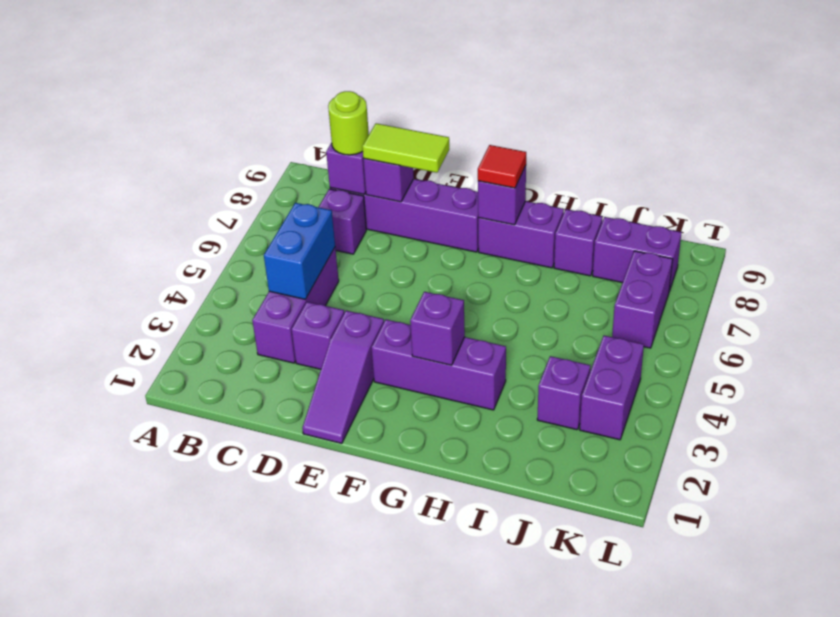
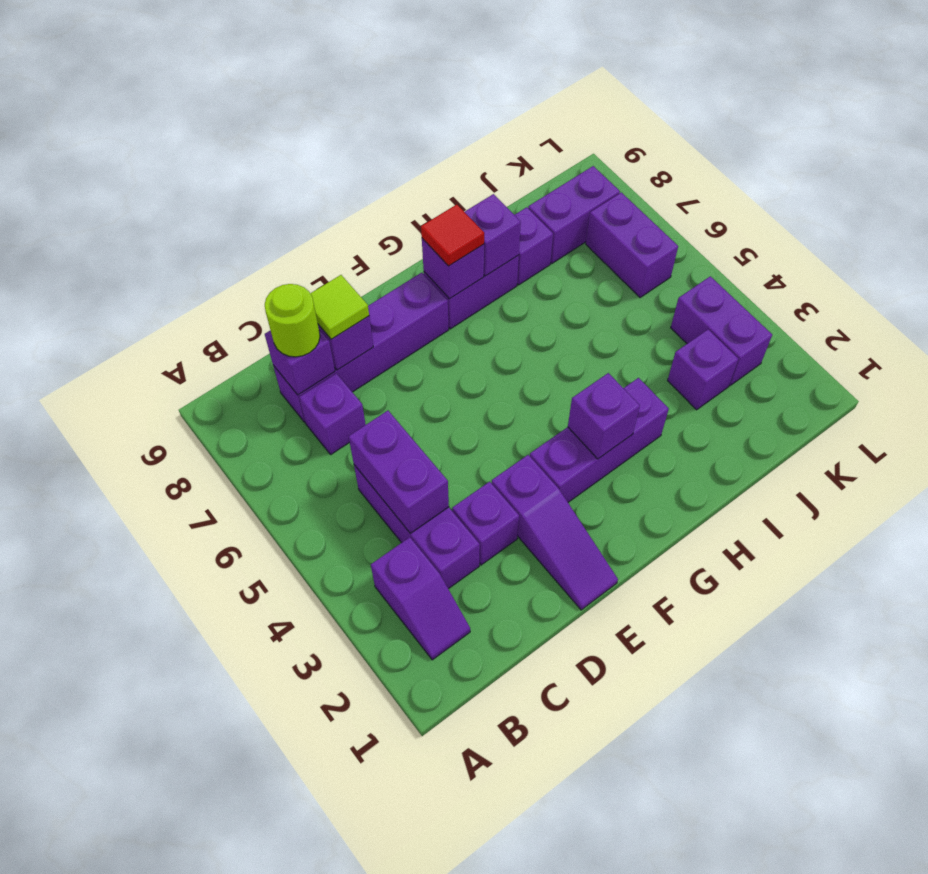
none -> purple slope B2:B3 level 1 top 3
blue brick C4:C5 level 2 -> purple brick C4:C5 level 2
lime tile D8:E8 level 3 -> lime tile D8 level 3
none -> purple brick H8 level 2

